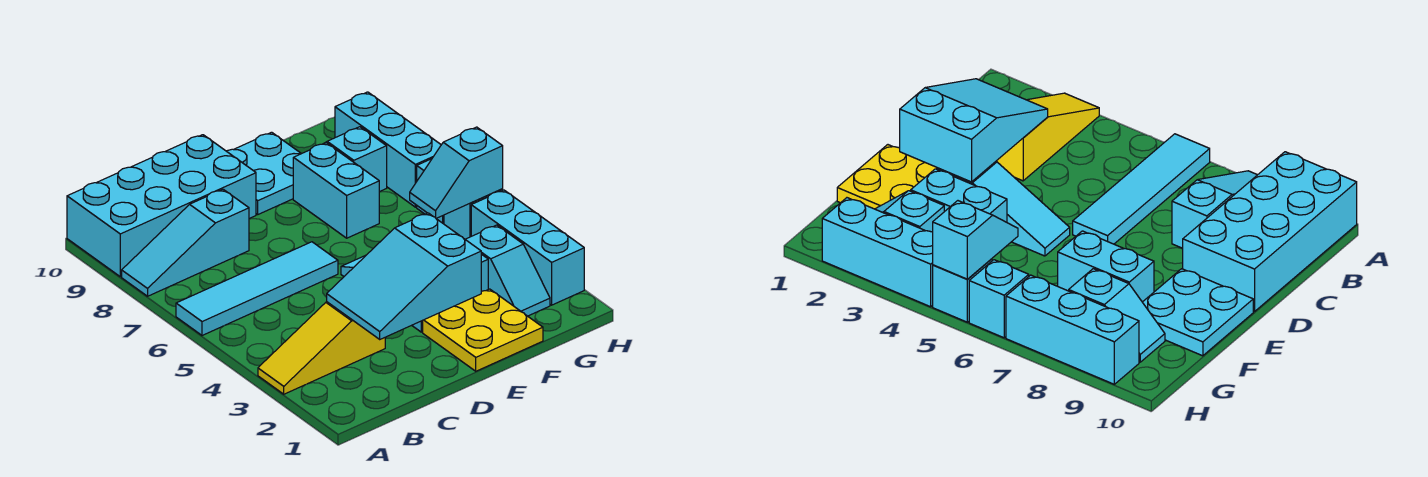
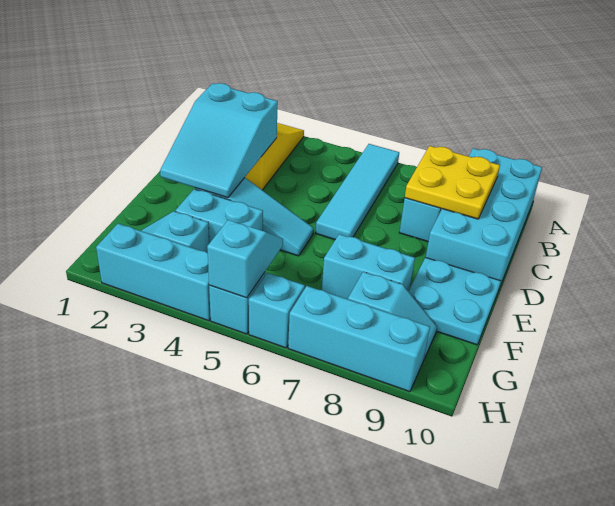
cyan slope C2:E3 level 2 top E -> cyan slope C2:E3 level 2 top C
yellow plate E1:F2 level 1 -> yellow plate B8:C9 level 2

